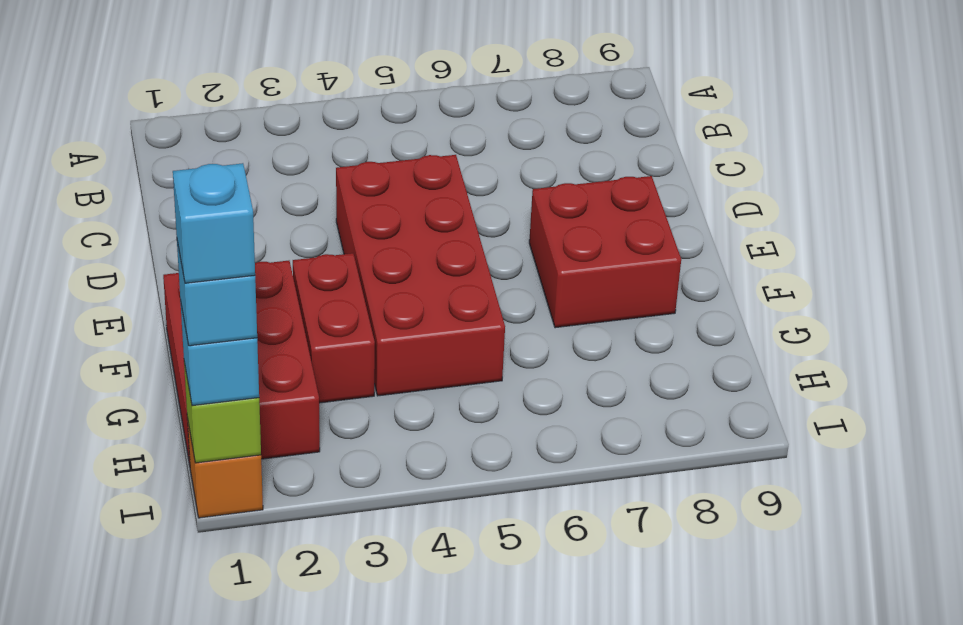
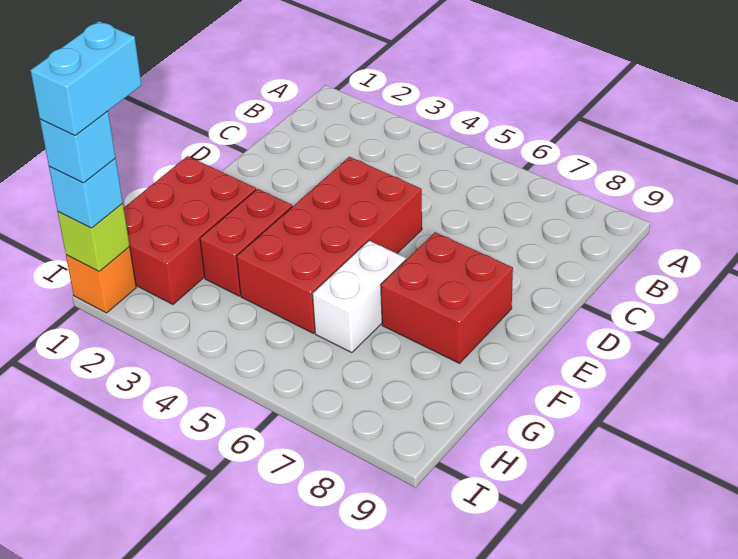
none -> white brick F6:G6 level 1
cyan brick I1 level 5 -> cyan brick H1:I1 level 5

